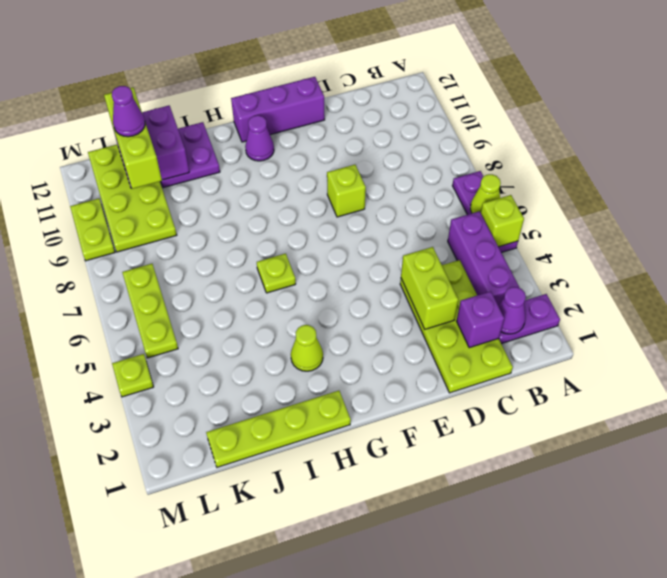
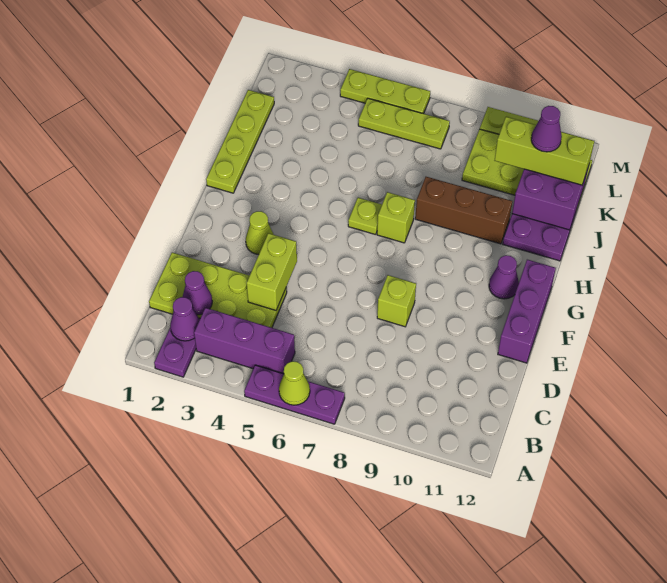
lime brick A5 level 2 -> lime brick H7 level 1
purple brick C2 level 2 -> purple cone C2 level 2
lime brick D3:D4 level 2 -> lime brick D4:E4 level 2
lime cone H3 level 1 -> lime cone F3 level 1
none -> brown brick I8:I10 level 1
lime plate M4 level 1 -> lime plate M4:M6 level 1

